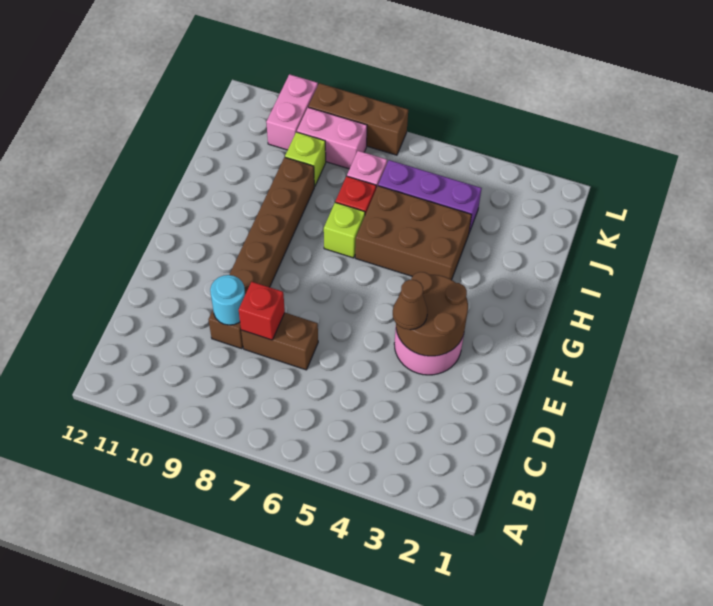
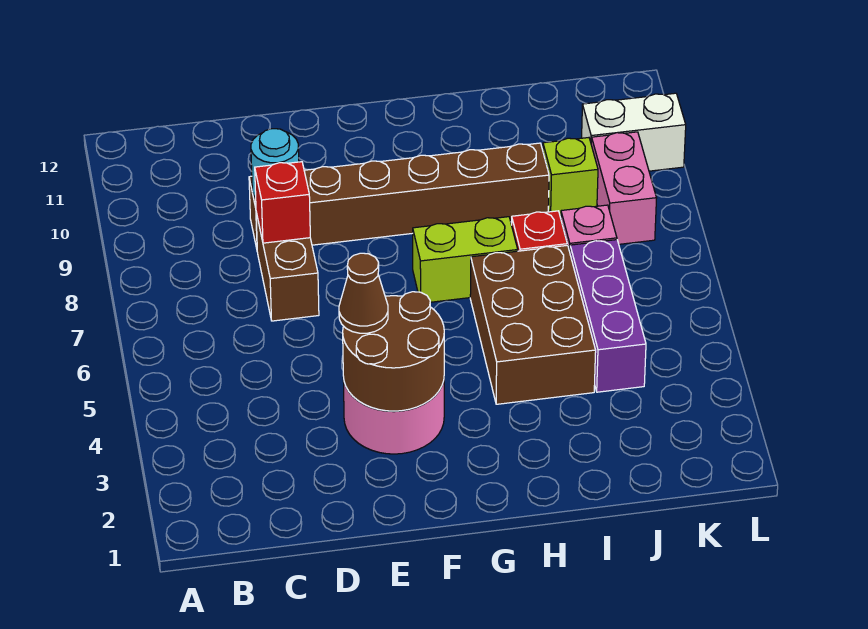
lime brick H7 level 1 -> lime brick G7:H7 level 1
pink brick K10:L10 level 1 -> white brick K10:L10 level 1
brown brick L7:L9 level 1 -> none

